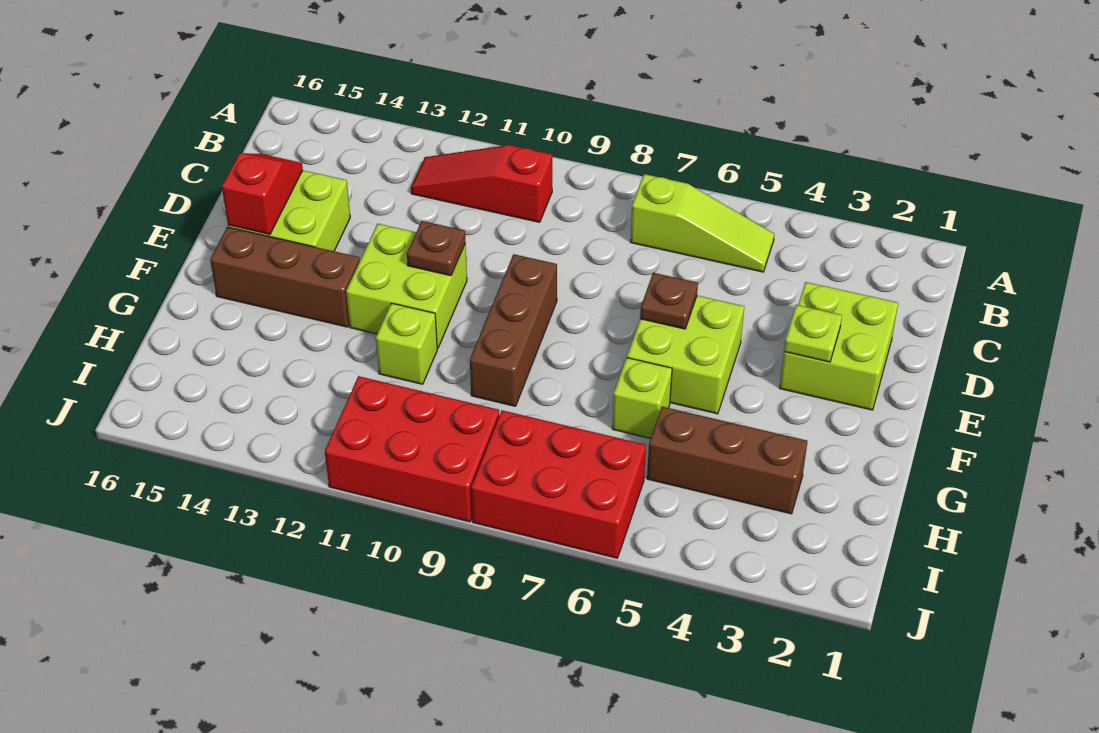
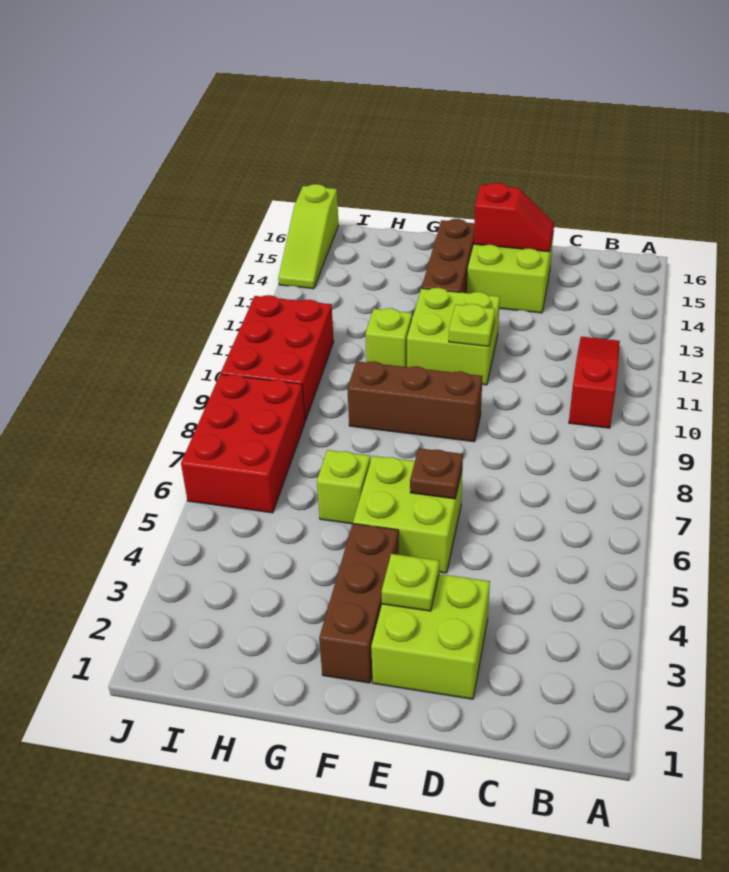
lime slope B5:B7 level 1 top 7 -> lime slope J14:J16 level 1 top 16
brown plate E11 level 2 -> lime plate E11 level 2
brown brick H3:H5 level 1 -> brown brick F2:F4 level 1

